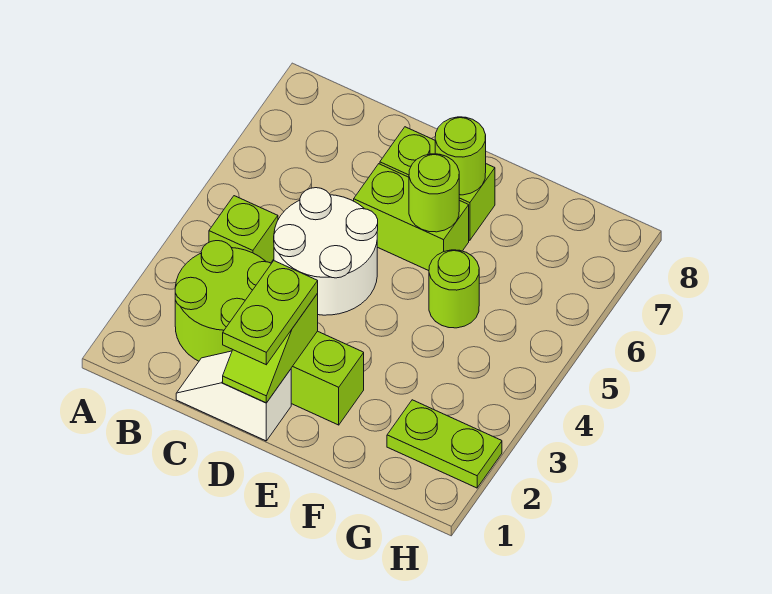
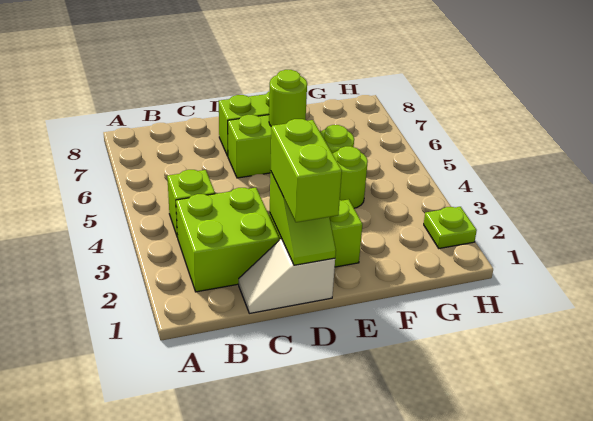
lime round brick B2:C3 level 1 -> lime brick B2:C3 level 1
white round brick C4:D5 level 1 -> none
lime plate D1:D2 level 3 -> lime brick D1:D2 level 3
lime round brick E7 level 2 -> lime round brick F4 level 1
lime plate G2:H2 level 1 -> lime plate H2 level 1

